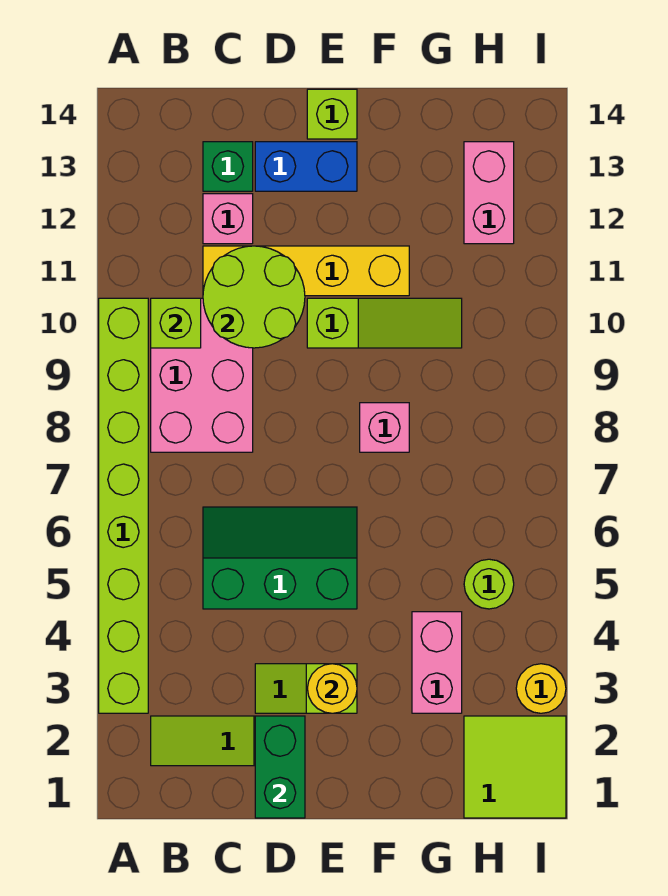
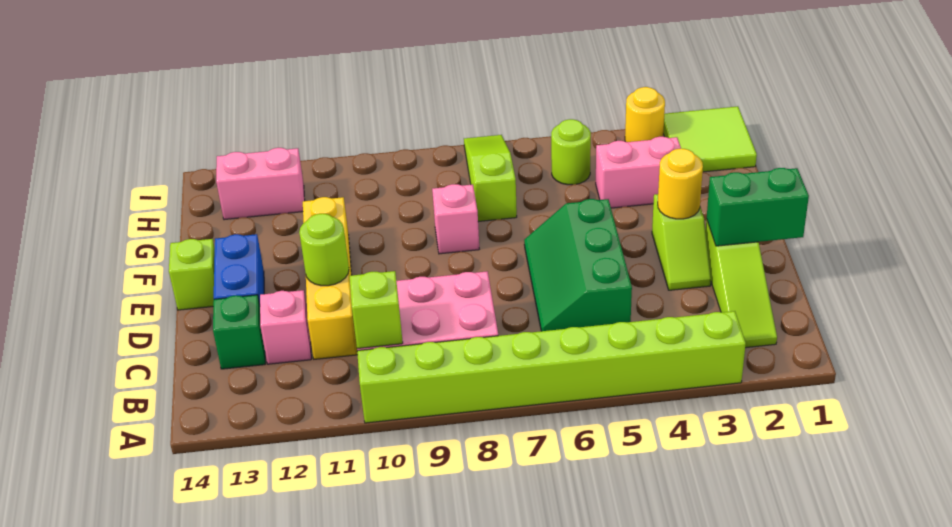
lime round brick C10:D11 level 2 -> lime round brick D11 level 2
lime slope E10:G10 level 1 top E -> lime slope G7:I7 level 1 top G

